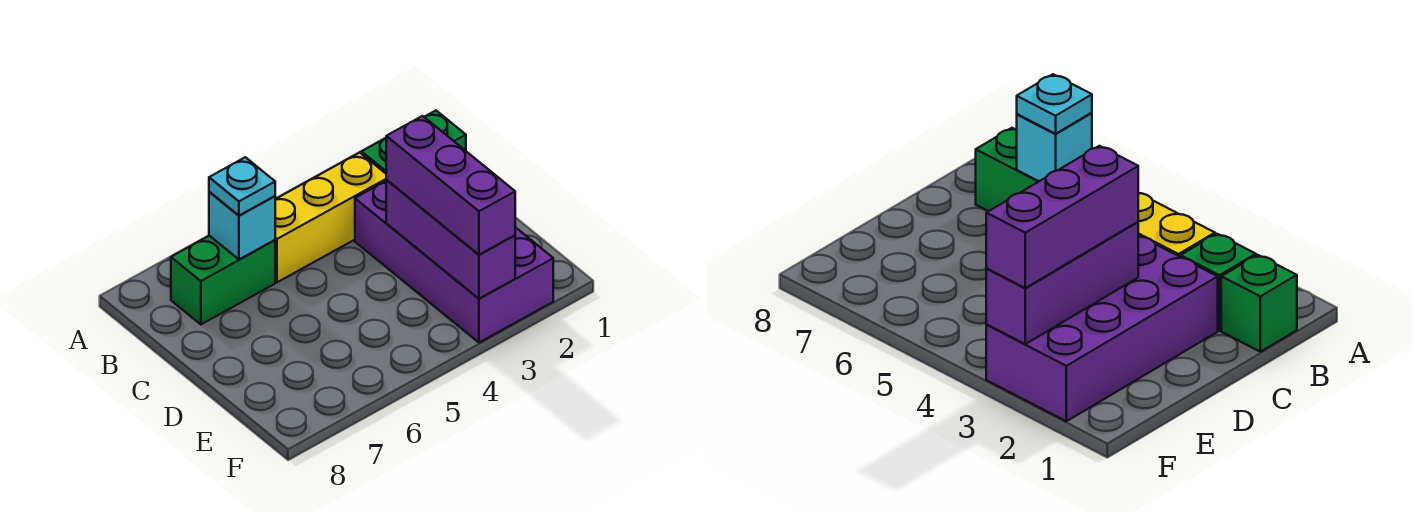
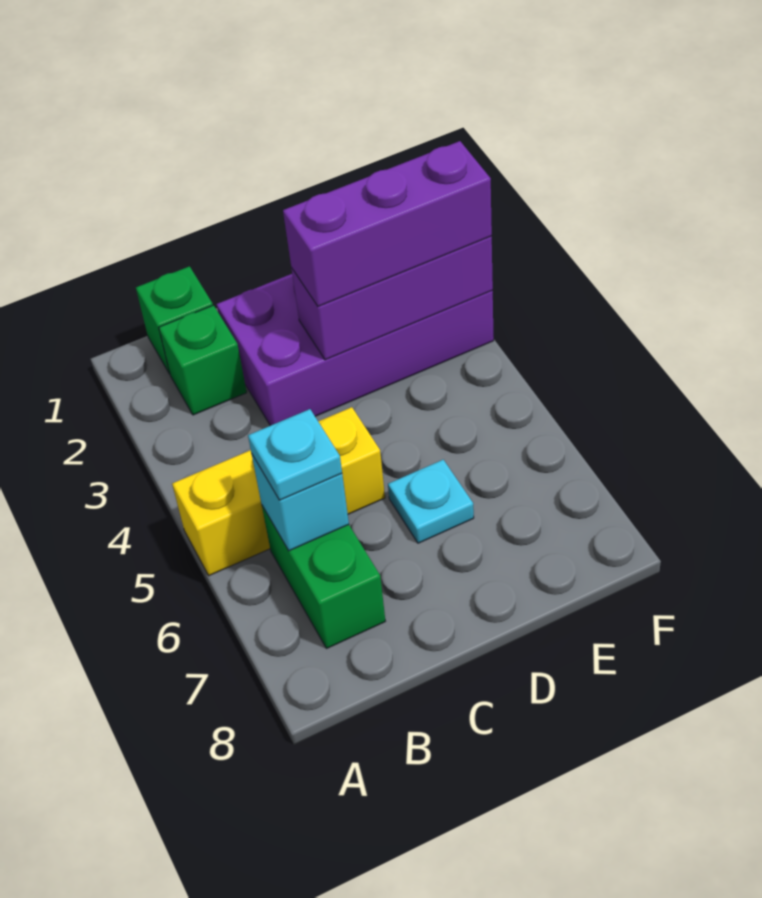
yellow brick B3:B5 level 1 -> yellow brick A5:C5 level 1
none -> cyan plate D6 level 1

